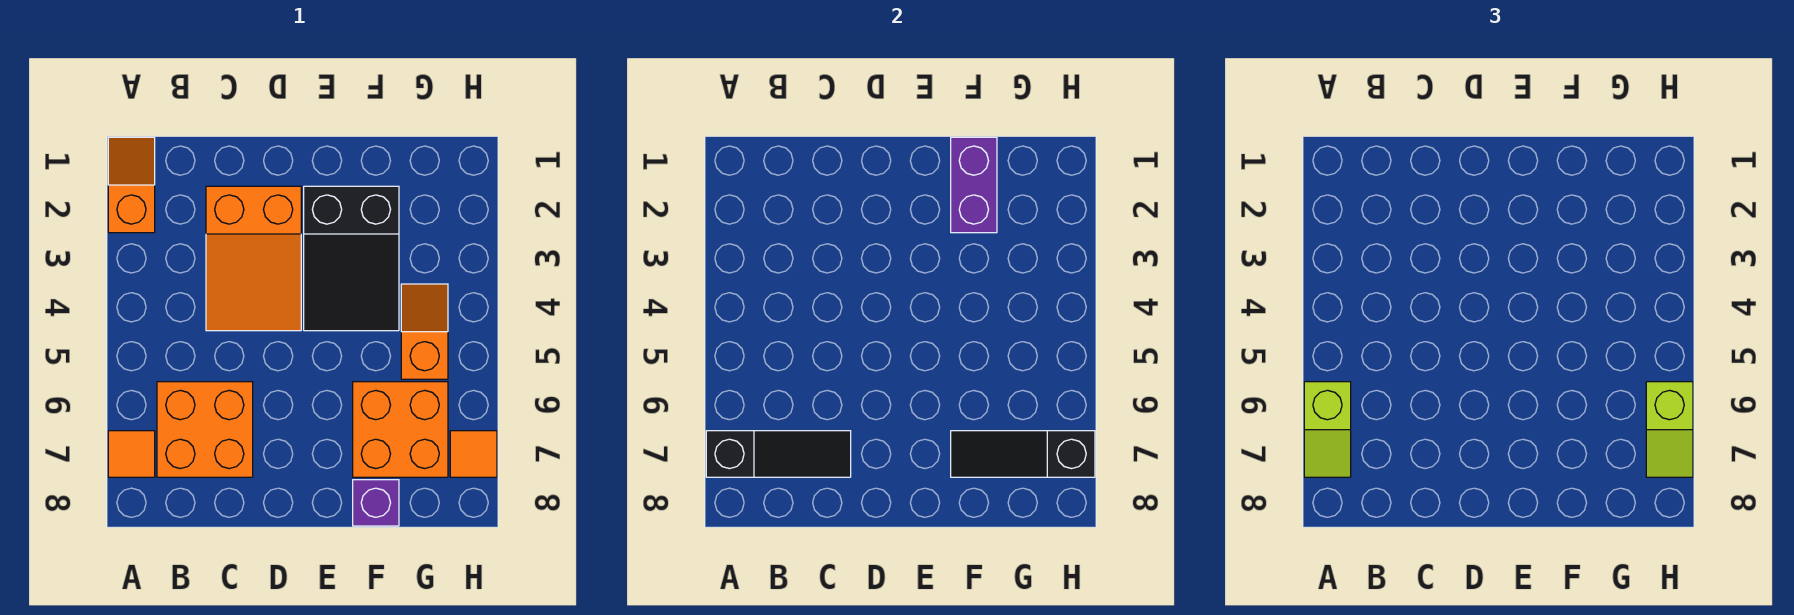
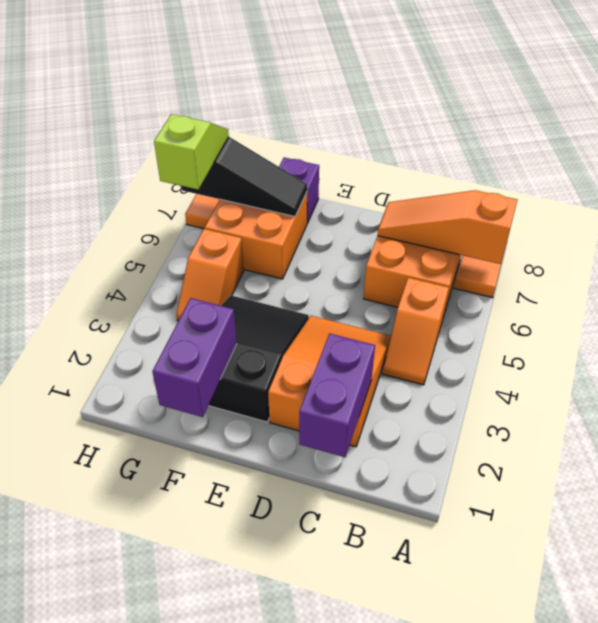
orange slope A1:A2 level 1 top 2 -> orange slope B4:B5 level 1 top 5
lime slope A6:A7 level 3 top 6 -> none
black slope A7:C7 level 2 top A -> orange slope A7:C7 level 2 top A
none -> purple brick C1:C2 level 2

